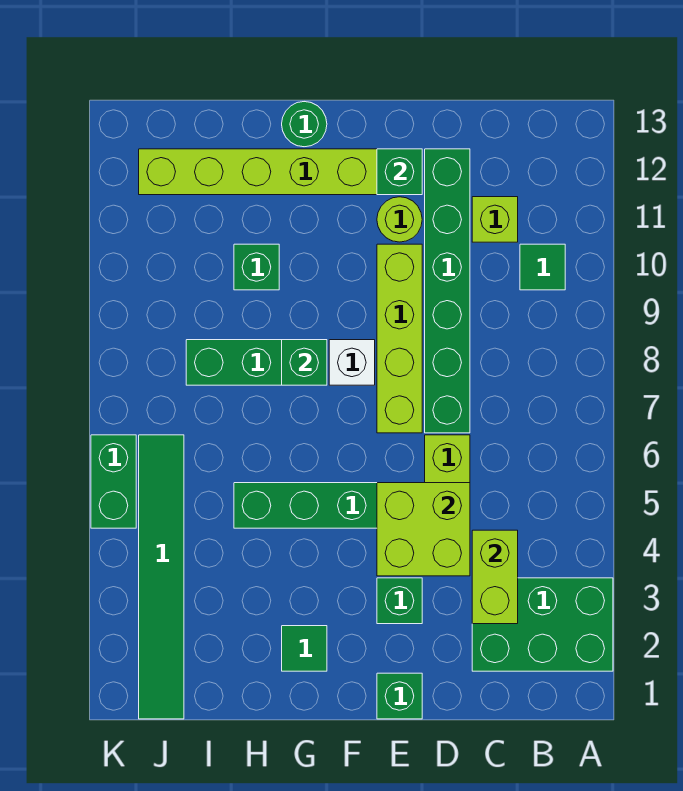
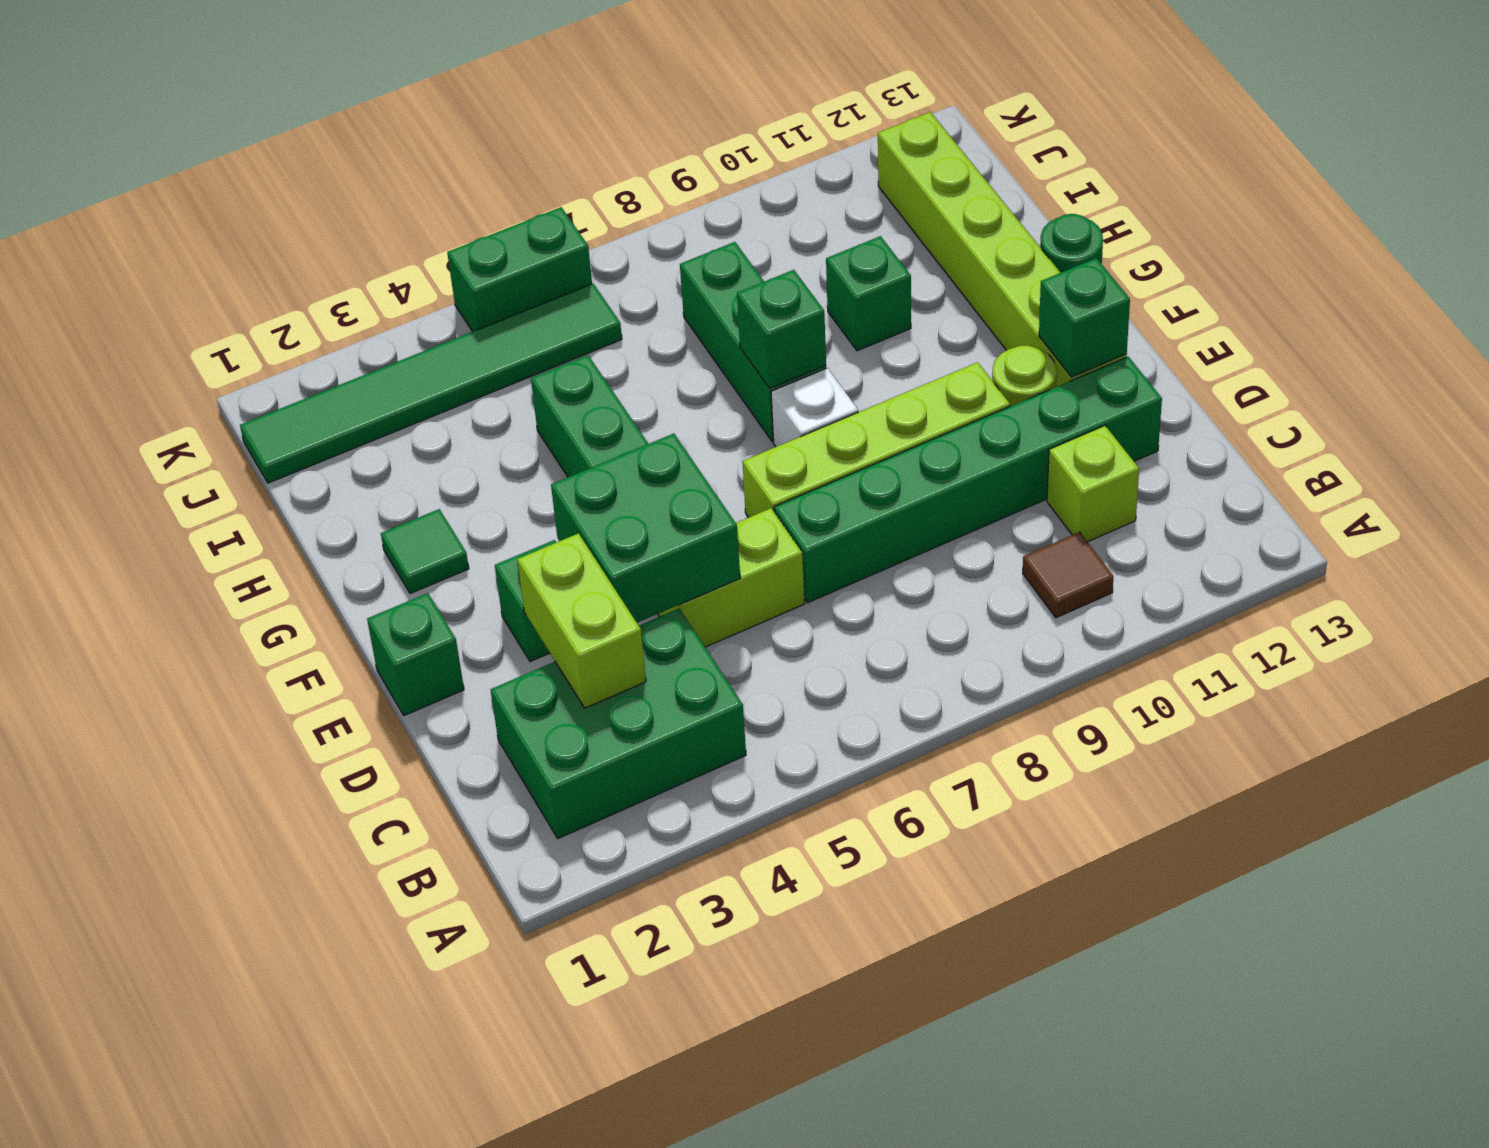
green brick A2:C3 level 1 -> green brick B2:C4 level 1
green tile B10 level 1 -> brown tile B10 level 1
lime brick C3:C4 level 2 -> lime brick C3:D3 level 2
lime brick D4:E5 level 2 -> green brick D4:E5 level 2

